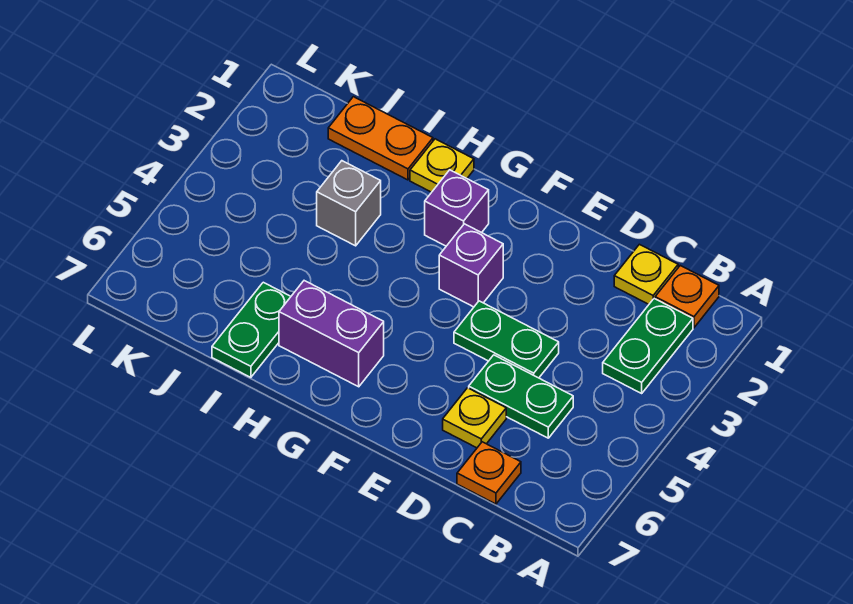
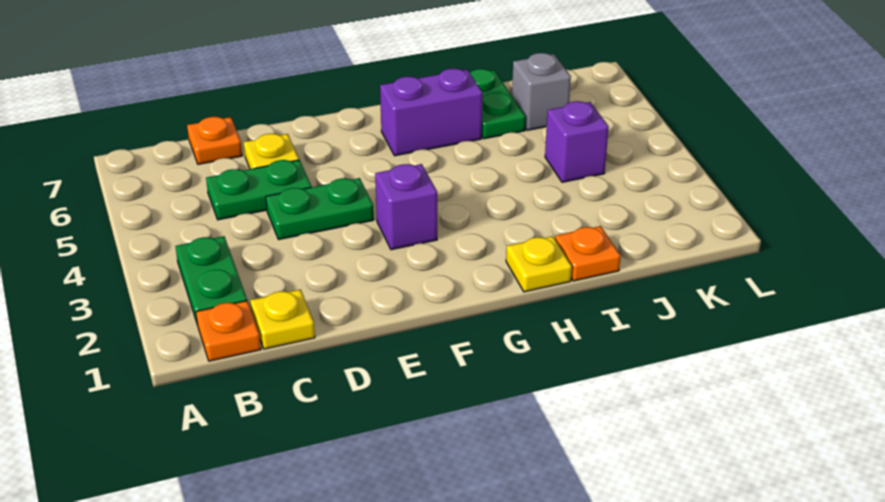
purple brick G2 level 1 -> purple brick J4 level 1
orange plate I1:J1 level 1 -> orange plate I1 level 1
grey brick I3 level 1 -> grey brick J6 level 1

